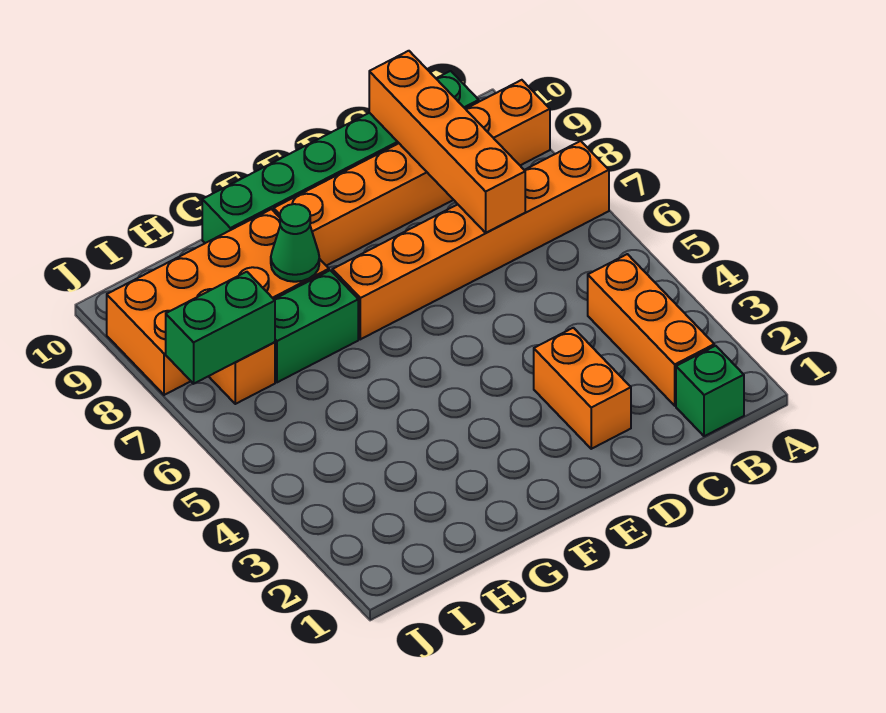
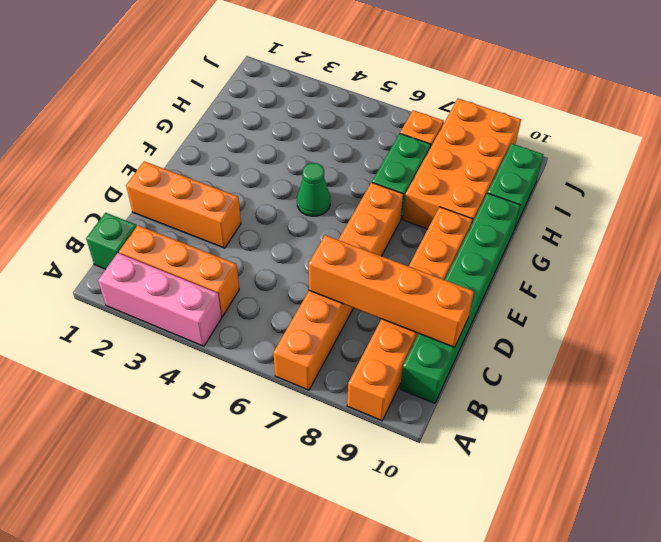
none -> pink brick A2:A4 level 1
orange brick D2:D3 level 1 -> orange brick D1:D3 level 1
green cone G8 level 2 -> green cone F5 level 1
green brick I7:J7 level 2 -> green brick H10:I10 level 1

